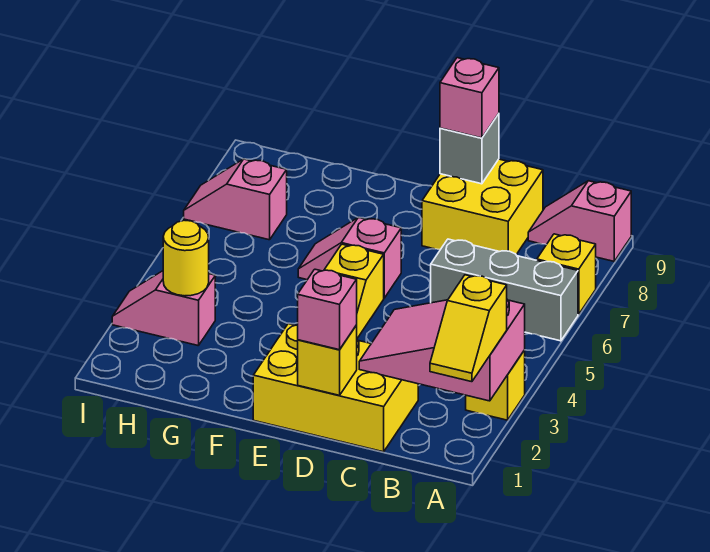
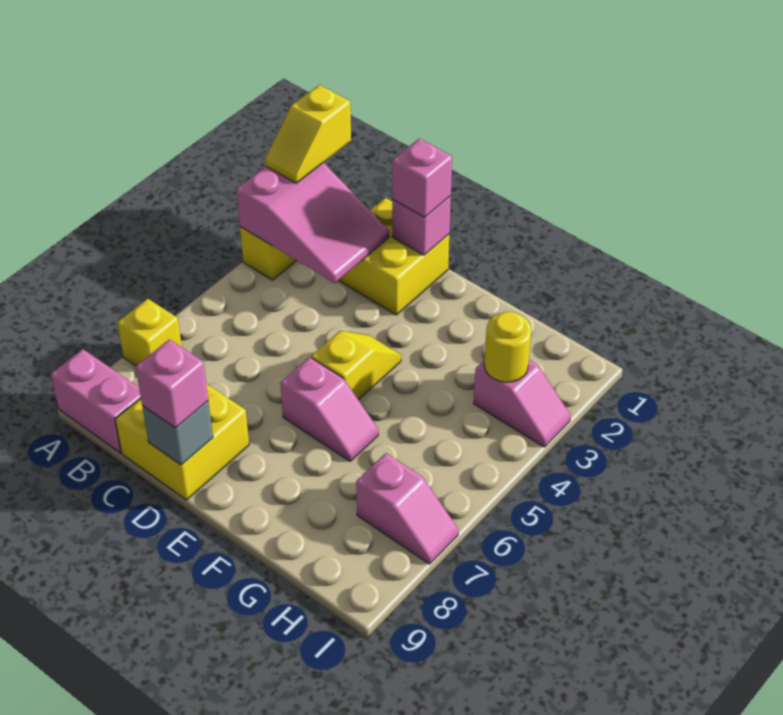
yellow slope A1:A2 level 3 top 2 -> yellow slope A1:A2 level 3 top 1
grey brick A6:C6 level 1 -> none
pink slope A9:B9 level 1 top A -> pink brick A9:B9 level 1
yellow brick C1:E2 level 1 -> yellow brick C1:D2 level 1
yellow brick D1 level 2 -> pink brick D1 level 2

